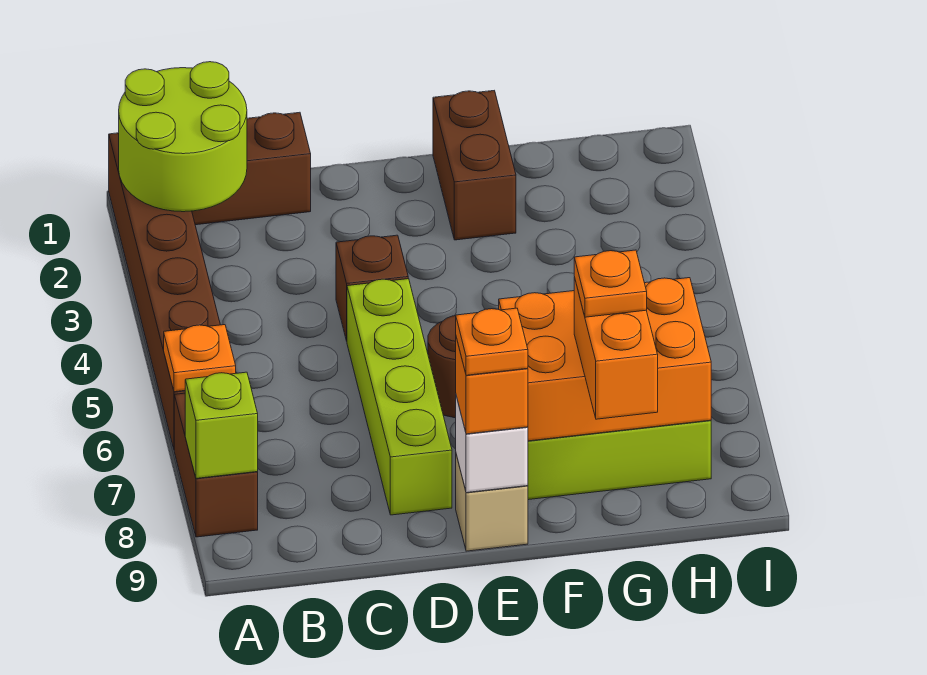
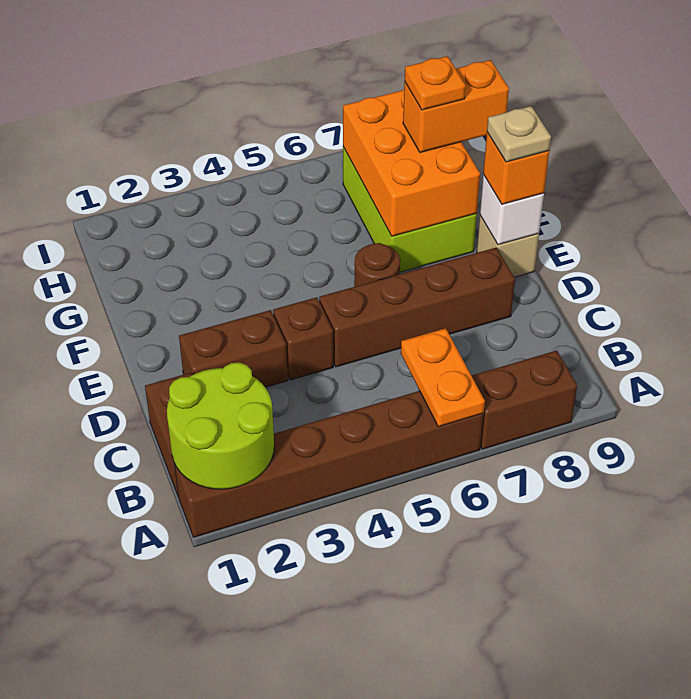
orange plate A6 level 2 -> orange plate A6:B6 level 2
lime brick A8 level 2 -> none
lime brick D5:D8 level 1 -> brown brick D5:D8 level 1
orange plate E9 level 4 -> tan plate E9 level 4
brown brick F1:F2 level 1 -> brown brick D2:D3 level 1

